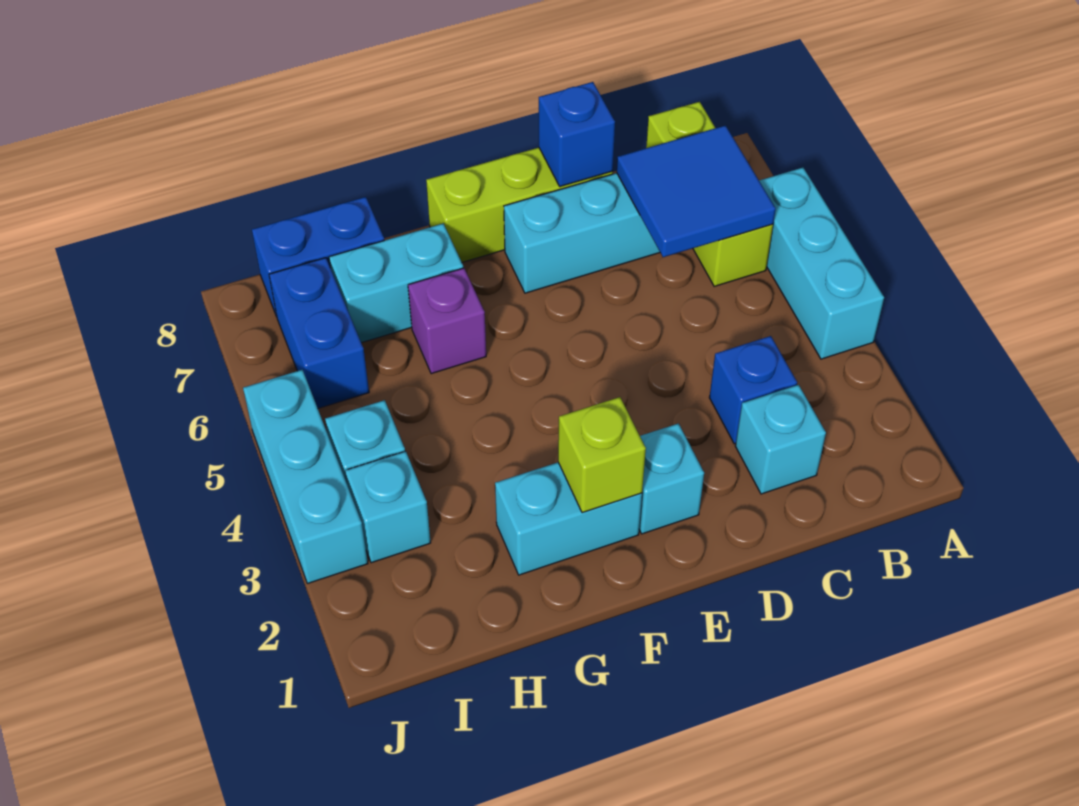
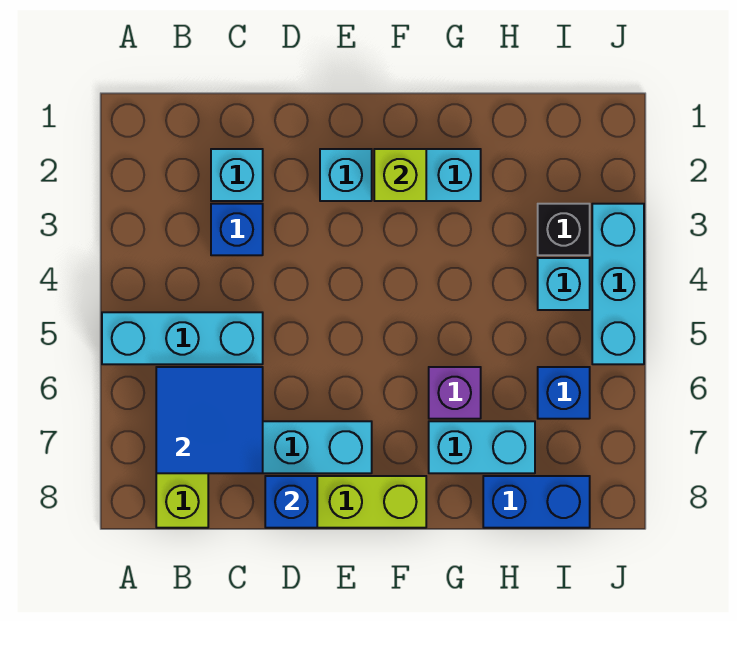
cyan brick A4:A6 level 1 -> cyan brick A5:C5 level 1
cyan brick I3 level 1 -> black brick I3 level 1
blue brick I6:I7 level 1 -> blue brick I6 level 1

